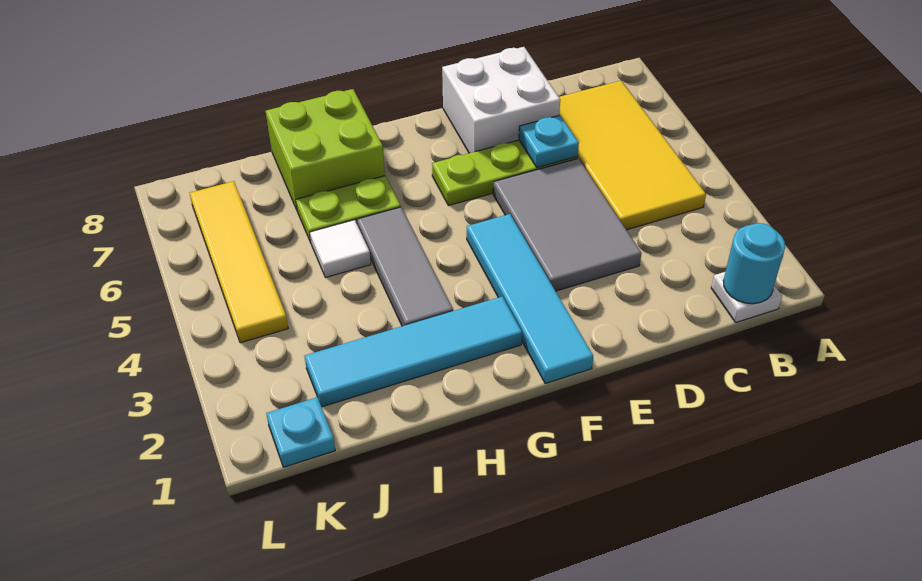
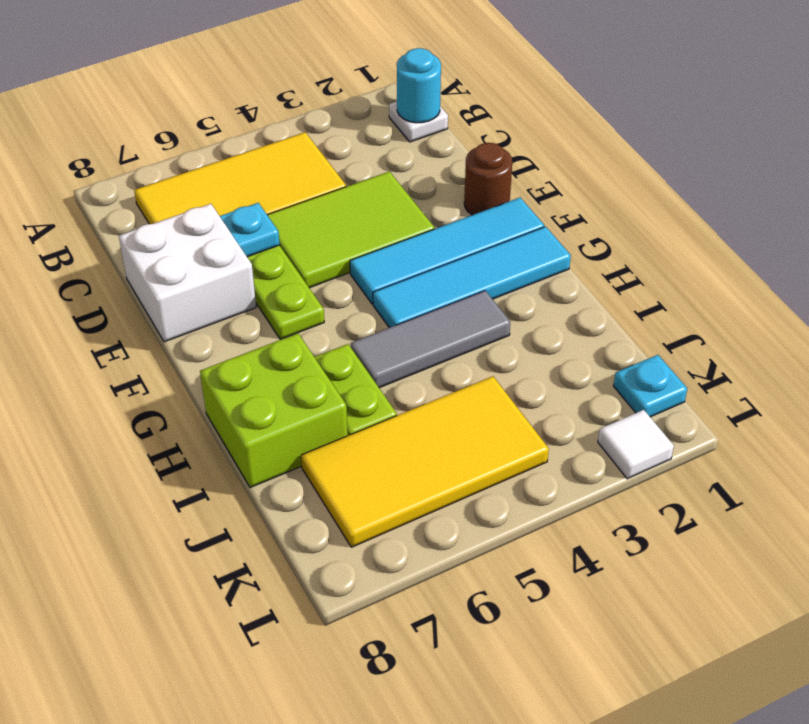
grey tile D3:E5 level 1 -> lime tile D3:E5 level 1
none -> brown round brick E1 level 1
cyan tile G2:J2 level 1 -> cyan tile G1:G4 level 1
white tile I5 level 1 -> white tile L2 level 1
yellow tile K4:K7 level 1 -> yellow tile J4:K7 level 1

